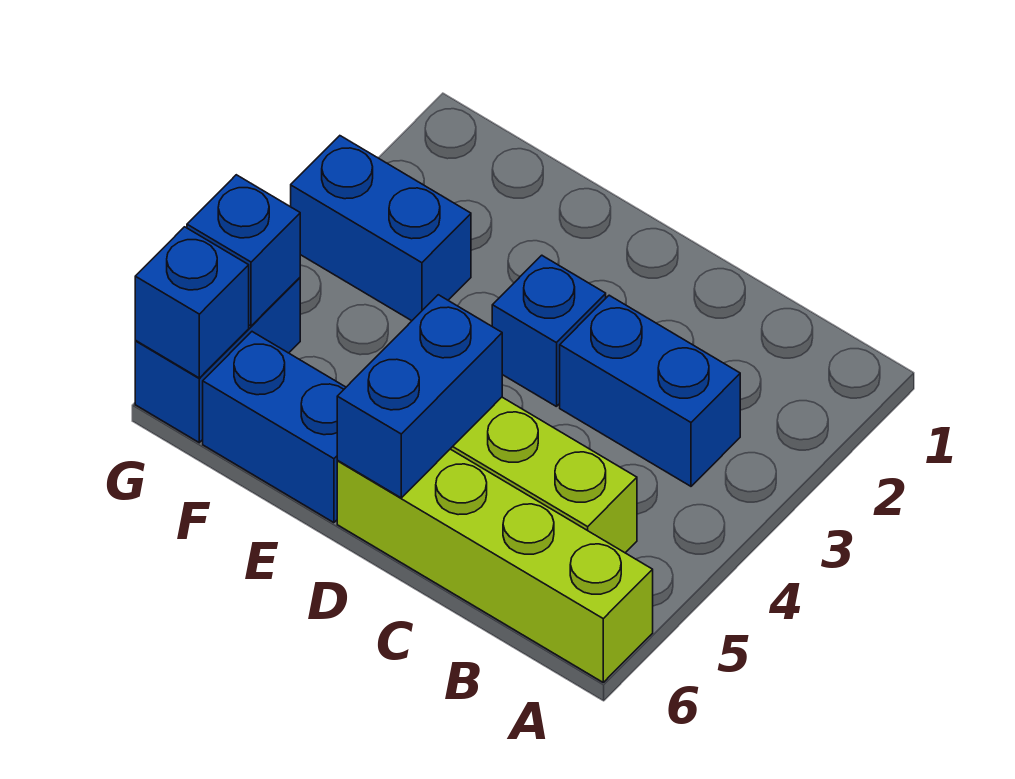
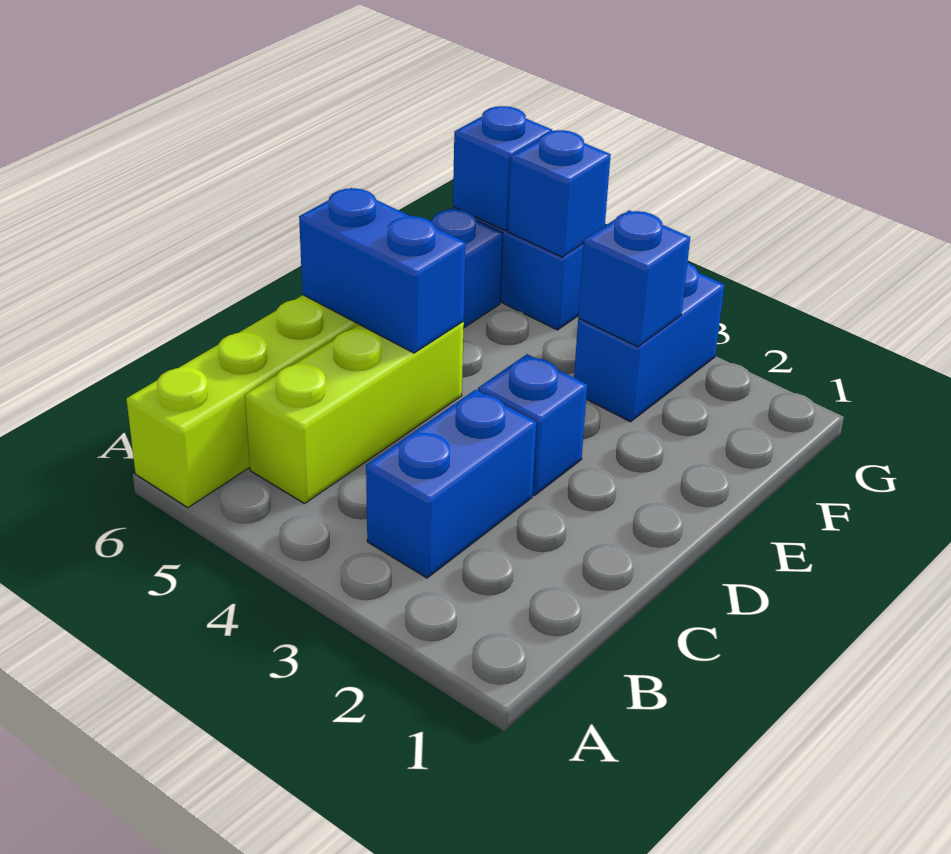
none -> blue brick F3 level 2

